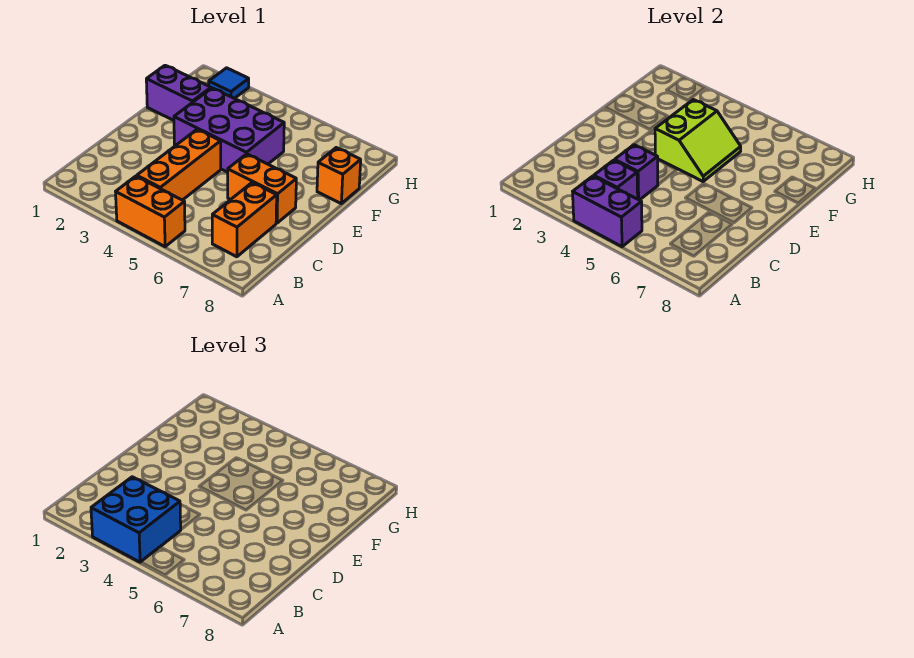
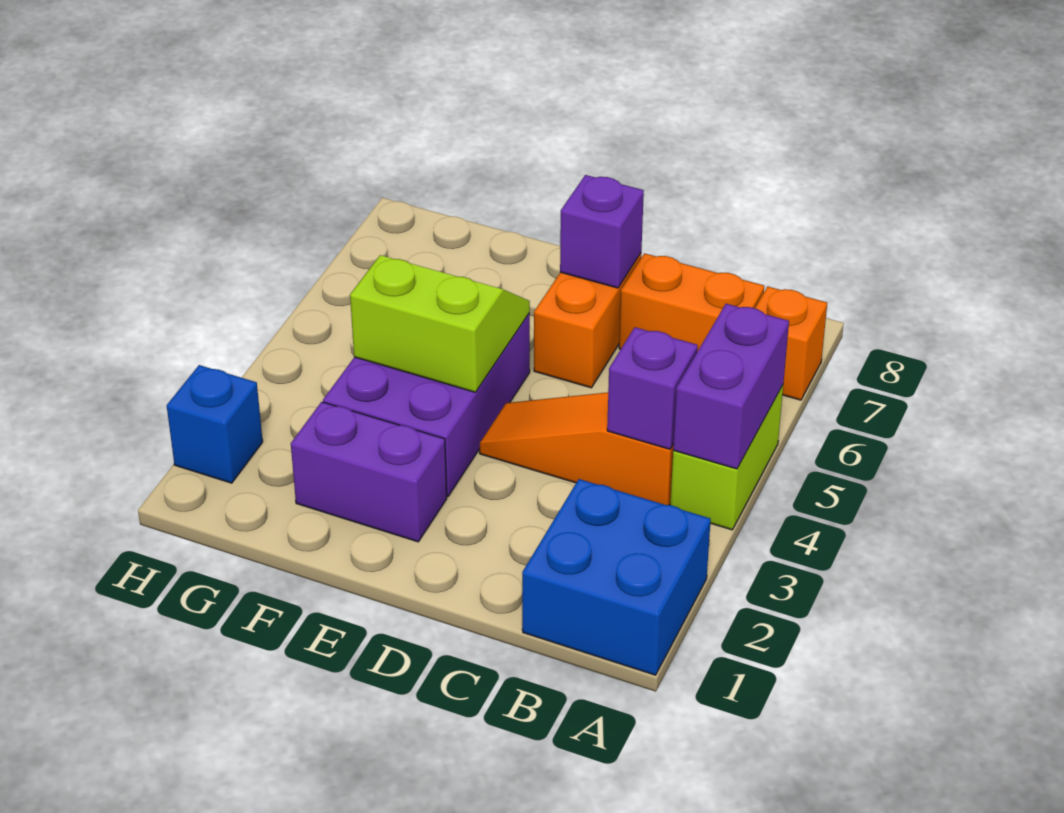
blue brick A3:B4 level 3 -> blue brick A1:B2 level 1
orange brick A4:A5 level 1 -> lime brick A4:A5 level 1
orange brick B4:D4 level 1 -> orange slope B4:D4 level 1 top B
purple brick C4 level 2 -> purple brick D7 level 2
purple brick F1:F2 level 1 -> purple brick E2:F2 level 1
orange brick F8 level 1 -> orange brick A7 level 1
blue tile H2 level 1 -> blue brick H2 level 1

